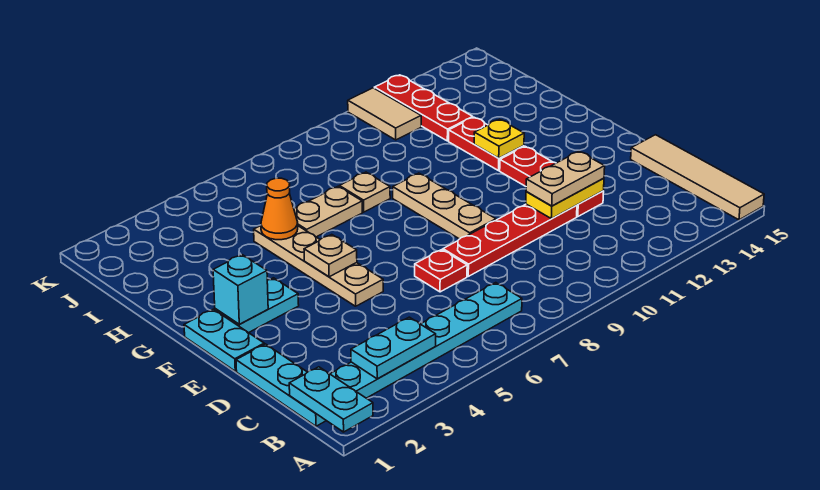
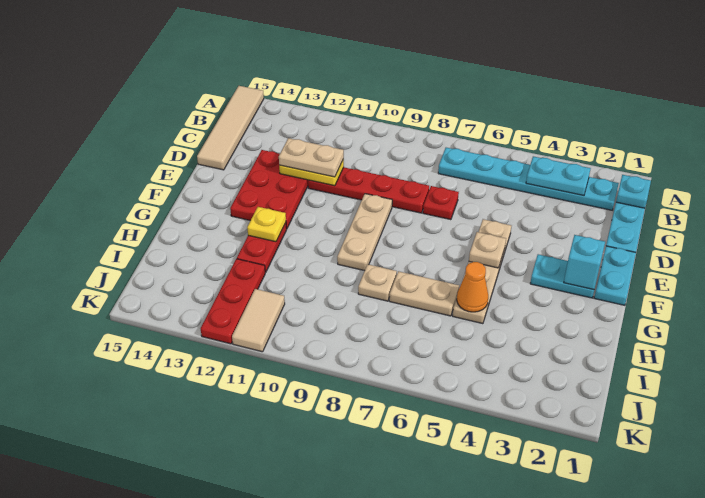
cyan plate A1:B1 level 2 -> cyan plate B1 level 2
red plate D12:F12 level 1 -> red plate D12:F13 level 1

